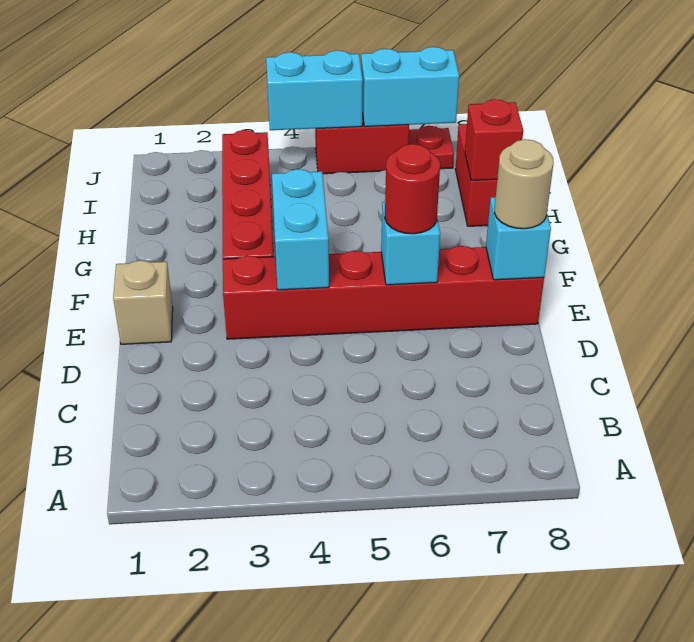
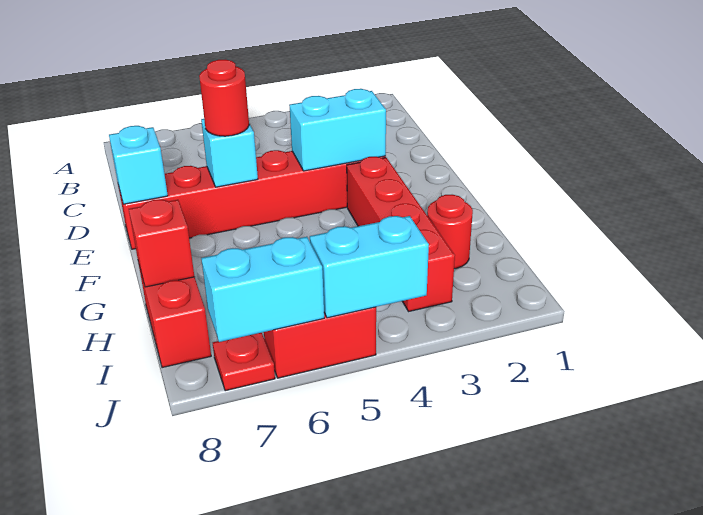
tan brick E1 level 1 -> none
cyan brick E4:F4 level 2 -> cyan brick E3:E4 level 2
tan round brick E8 level 3 -> none
none -> red round brick H2 level 1

